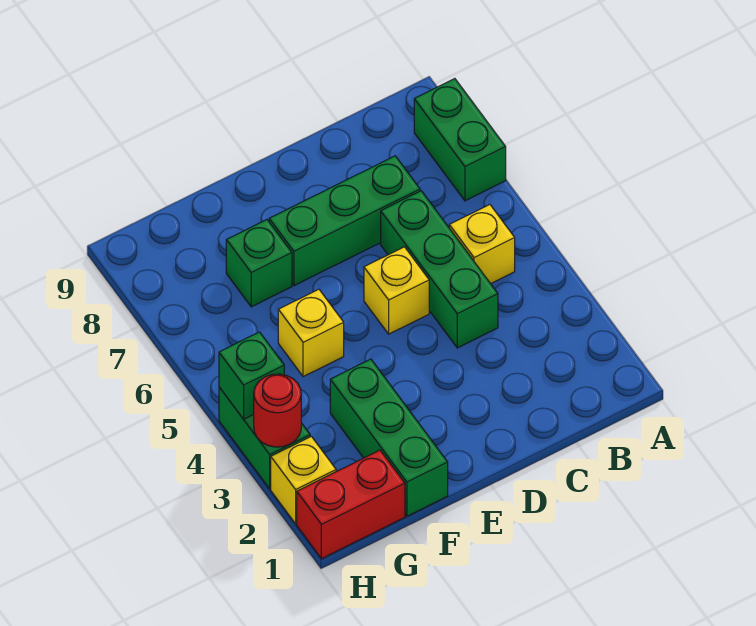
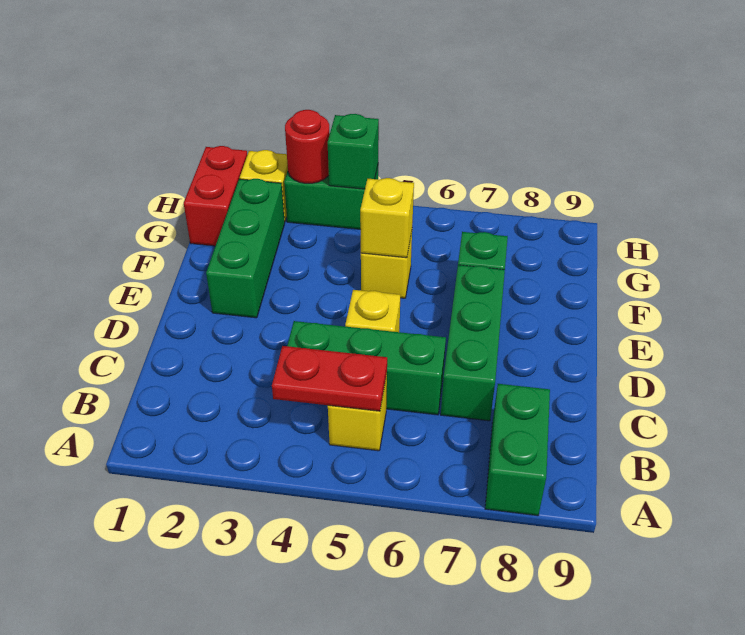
green brick A7:A8 level 1 -> green brick A8:B8 level 1
none -> red plate B4:B5 level 2
green brick F1:F3 level 1 -> green brick E2:G2 level 1
none -> yellow brick F5 level 2

